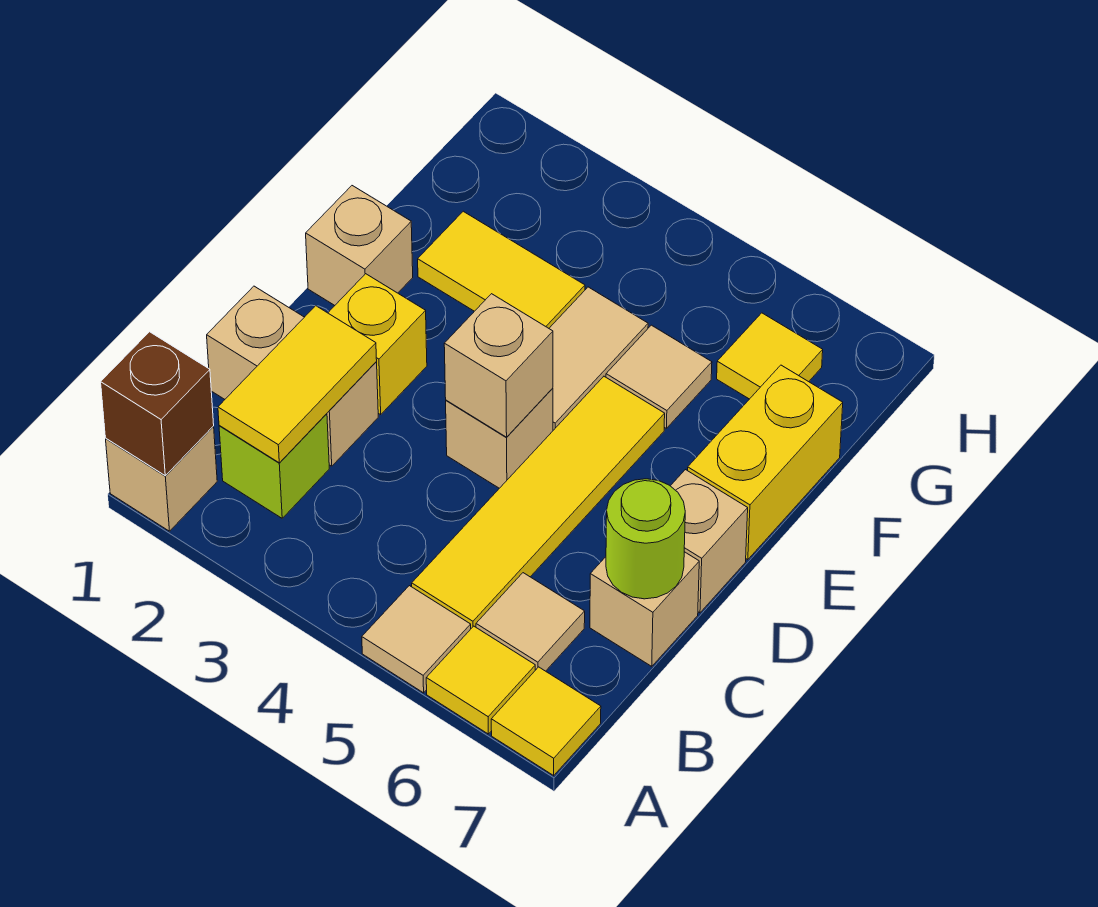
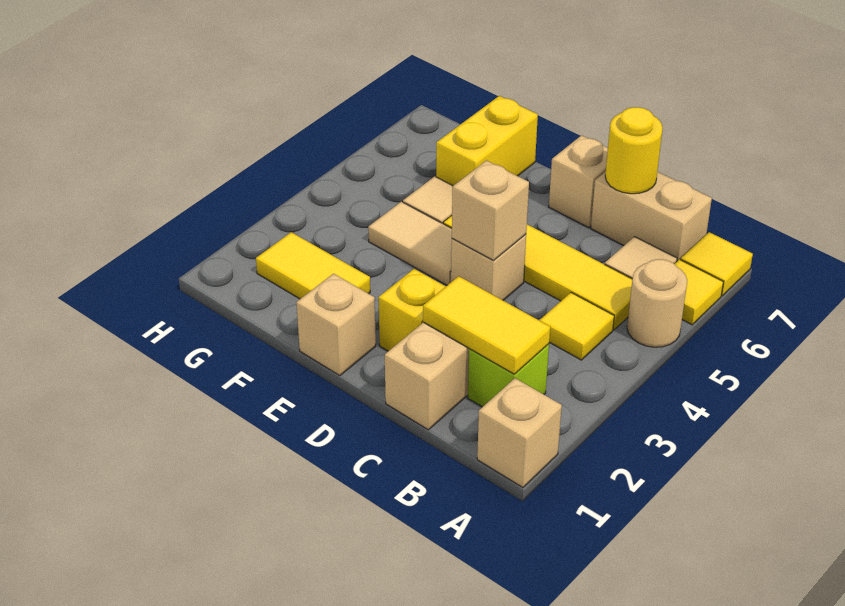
brown brick A1 level 2 -> none
tan tile A5 level 1 -> tan round brick A5 level 1
tan brick C7 level 1 -> tan brick B7:C7 level 1
lime round brick C7 level 2 -> yellow round brick C7 level 2
yellow brick E7:F7 level 1 -> yellow brick F6:F7 level 1
yellow tile F2:F3 level 1 -> yellow tile F2:G2 level 1
yellow tile G6 level 1 -> yellow tile B4 level 1

